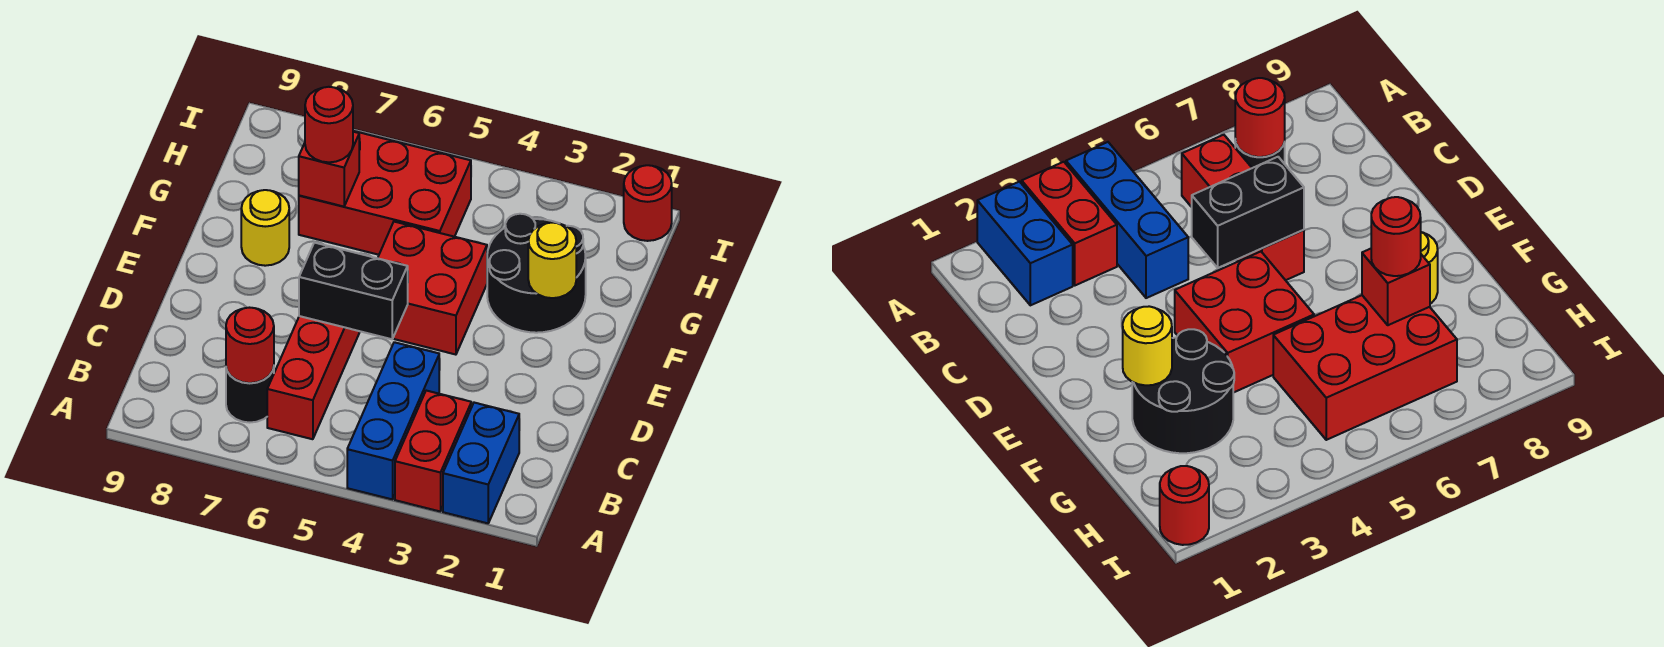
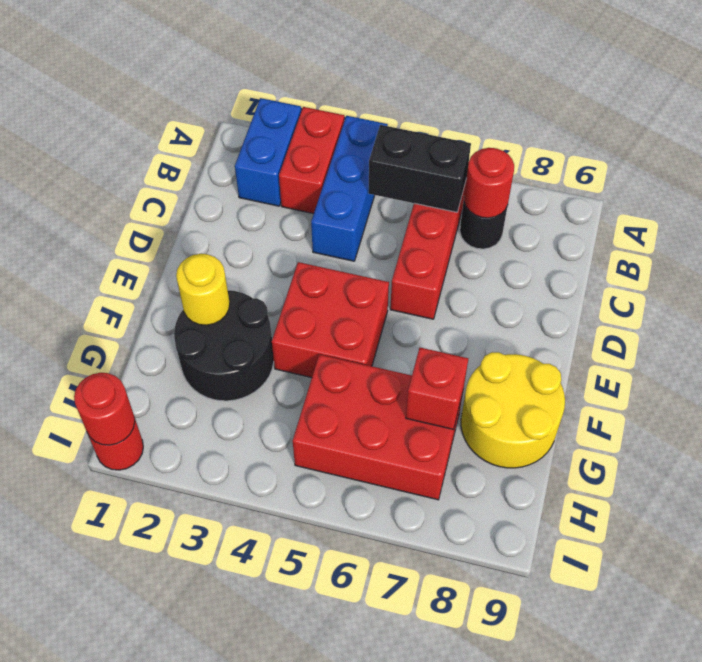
black brick D5:D6 level 2 -> black brick B5:B6 level 2
yellow round brick F8 level 1 -> yellow round brick F8:G9 level 1
red round brick G7 level 3 -> red round brick I1 level 2

